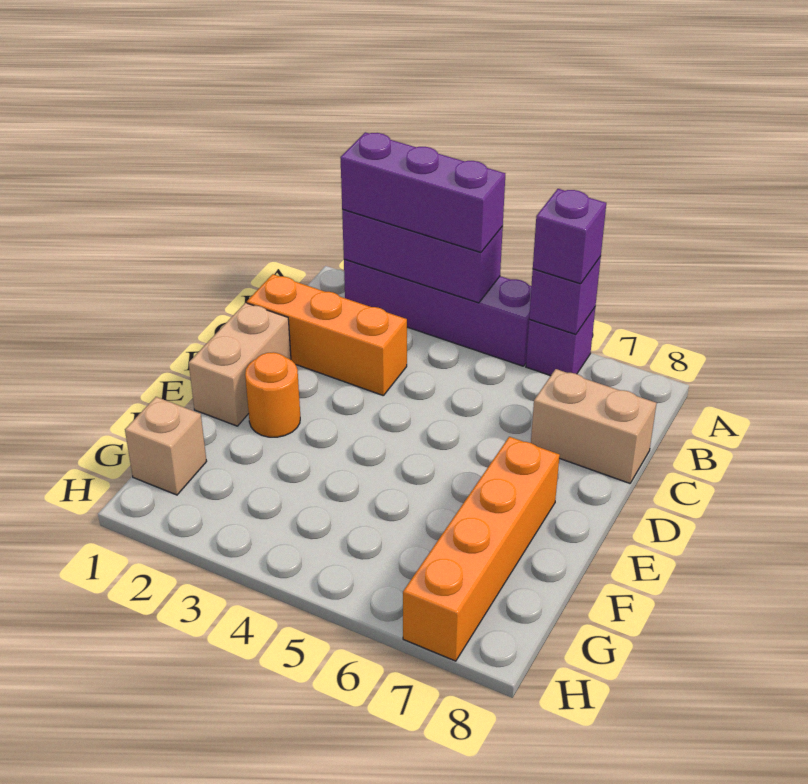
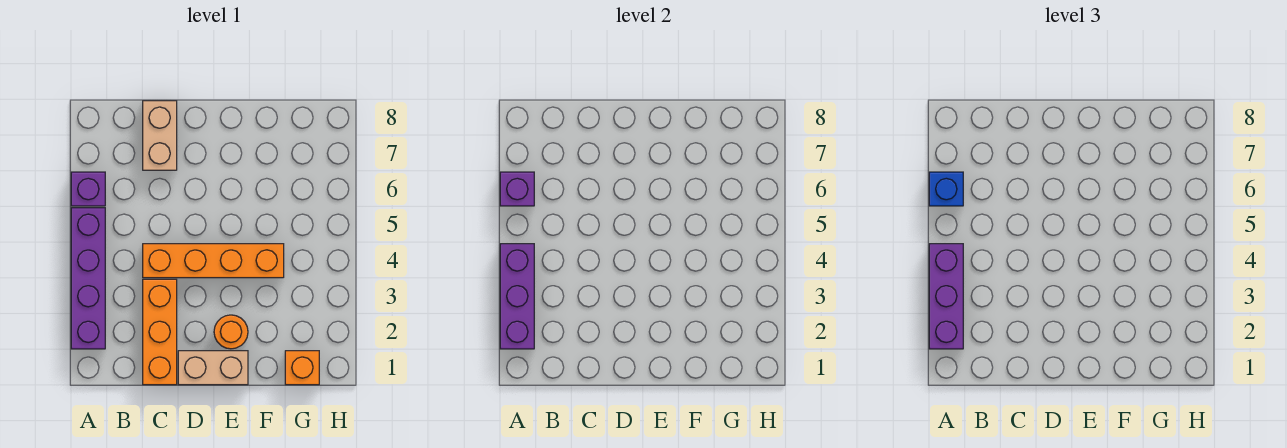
purple brick A6 level 3 -> blue brick A6 level 3
orange brick E7:H7 level 1 -> orange brick C4:F4 level 1
tan brick G1 level 1 -> orange brick G1 level 1

